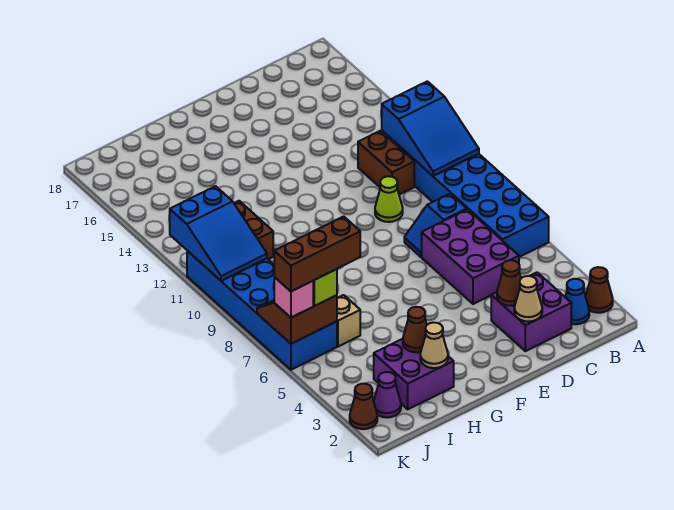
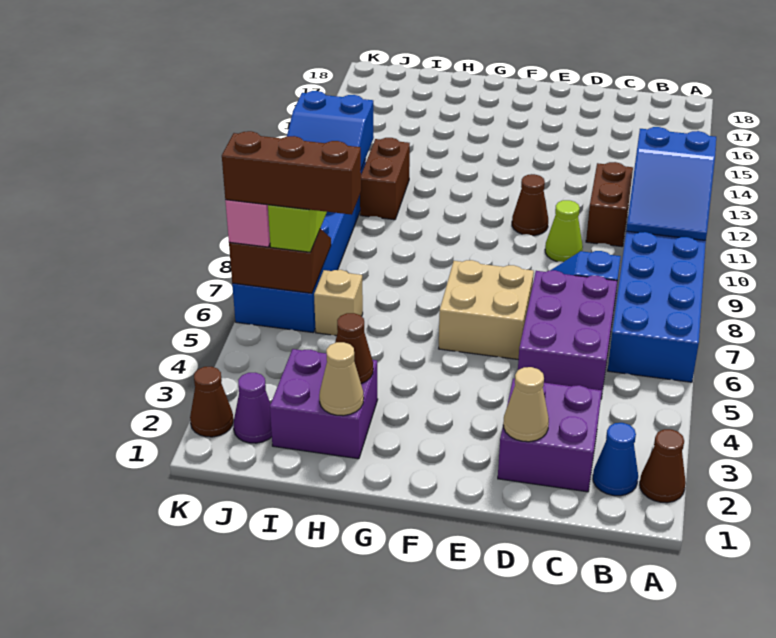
brown cone D3 level 2 -> brown cone E11 level 1
none -> tan brick E6:F7 level 1

